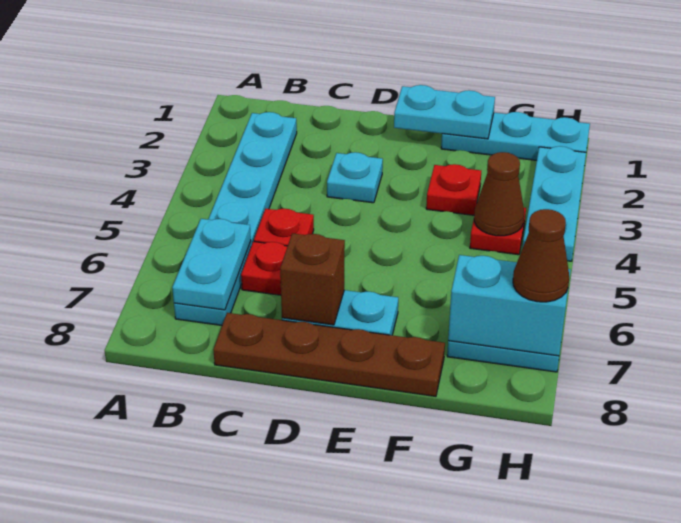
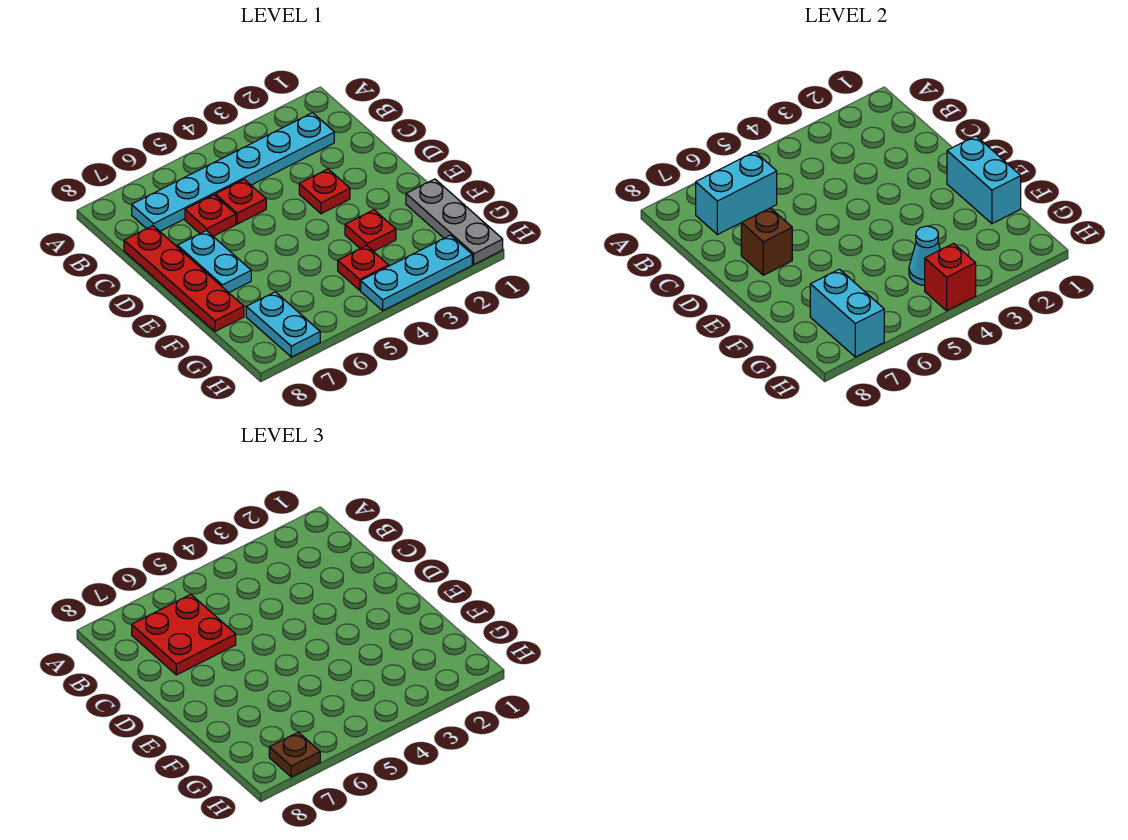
cyan plate B6:B7 level 2 -> cyan brick B6:B7 level 2
none -> red plate B6:C7 level 3
brown plate C8:F8 level 1 -> red plate C8:F8 level 1
cyan plate D3 level 1 -> red plate D3 level 1
cyan plate E1:F1 level 2 -> cyan brick E1:F1 level 2
cyan plate F1:H1 level 1 -> grey plate F1:H1 level 1
brown cone G4 level 2 -> cyan cone G4 level 2
none -> red brick H4 level 2
brown cone H7 level 3 -> brown plate H7 level 3

